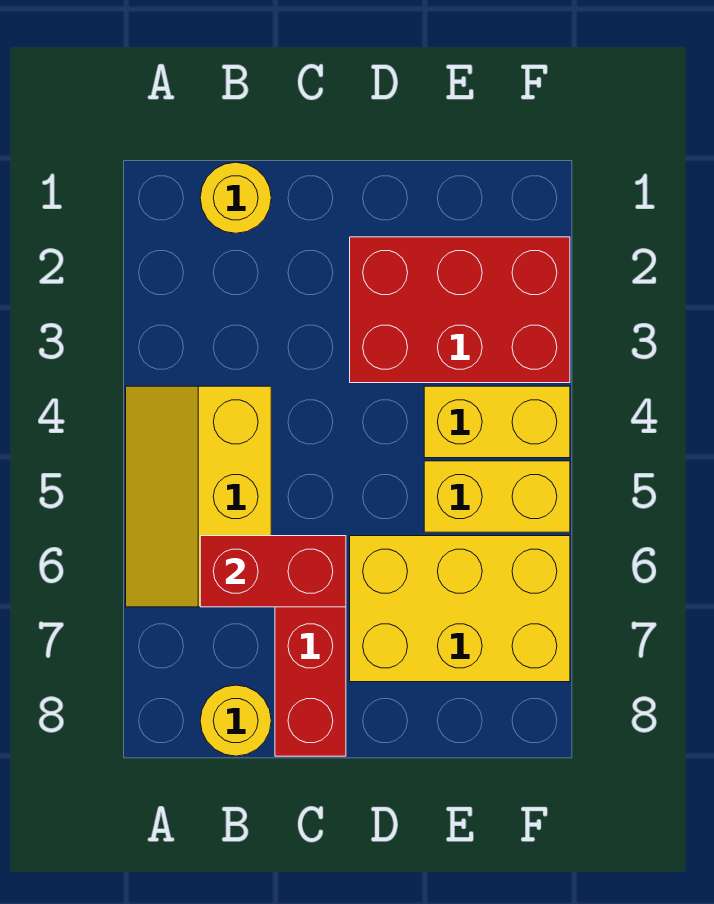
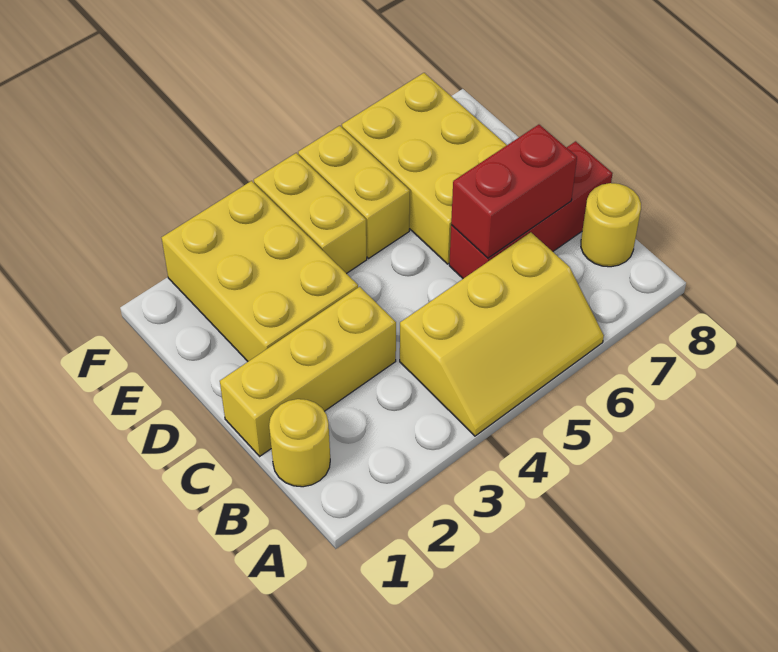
red brick B6:C6 level 2 -> red brick C6:C7 level 2
none -> yellow brick C1:C3 level 1
red brick D2:F3 level 1 -> yellow brick D2:F3 level 1

